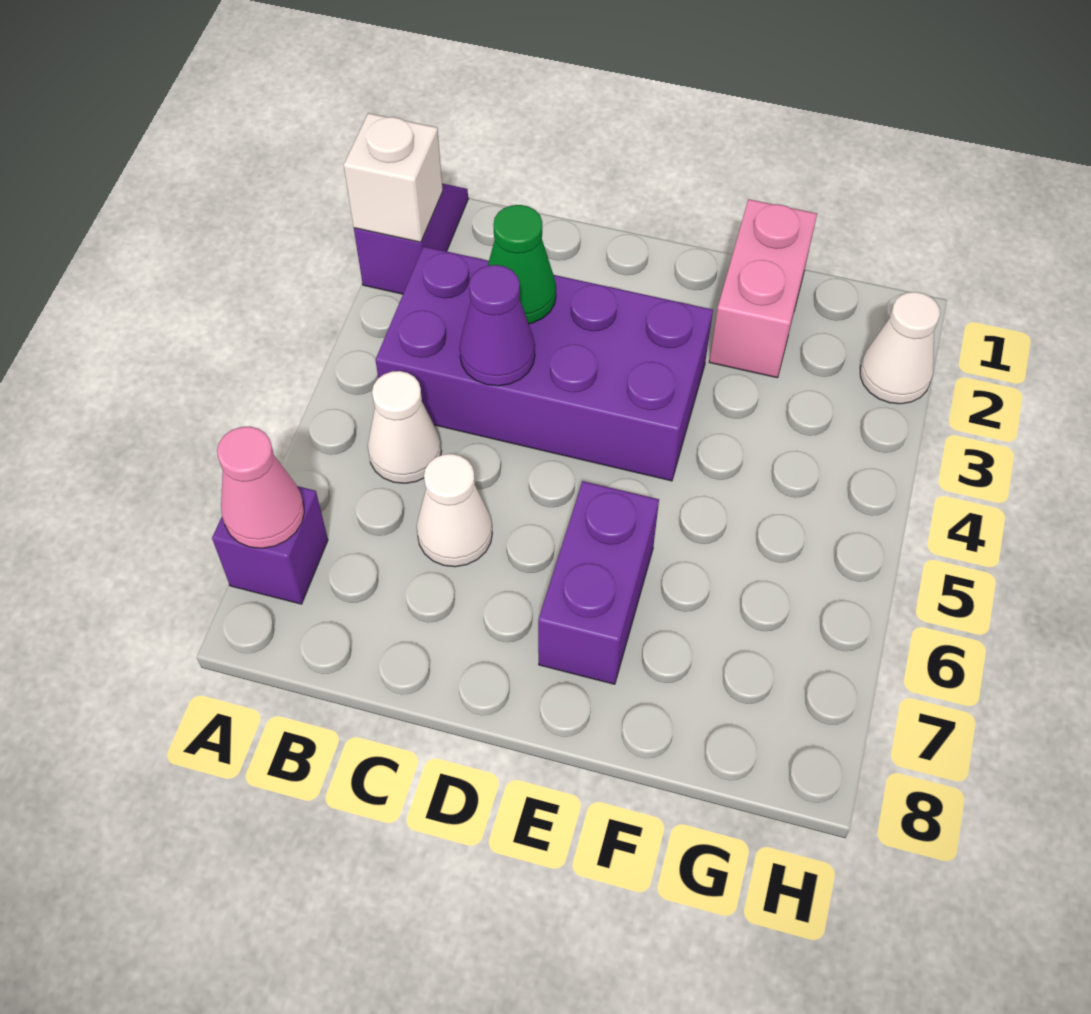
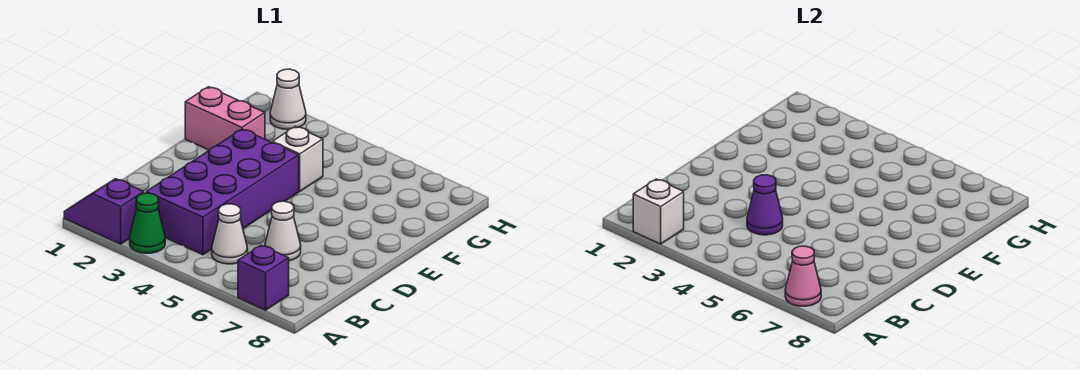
green cone C3 level 2 -> green cone A3 level 1
purple brick E6:E7 level 1 -> none
none -> white brick F4 level 1

